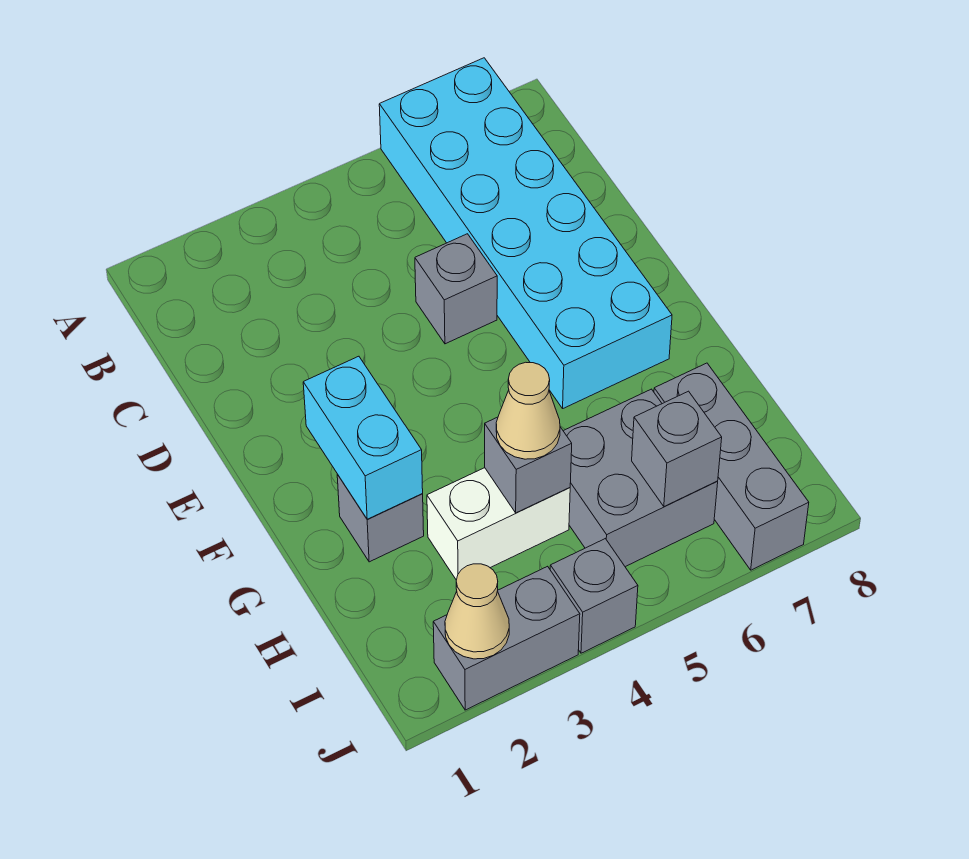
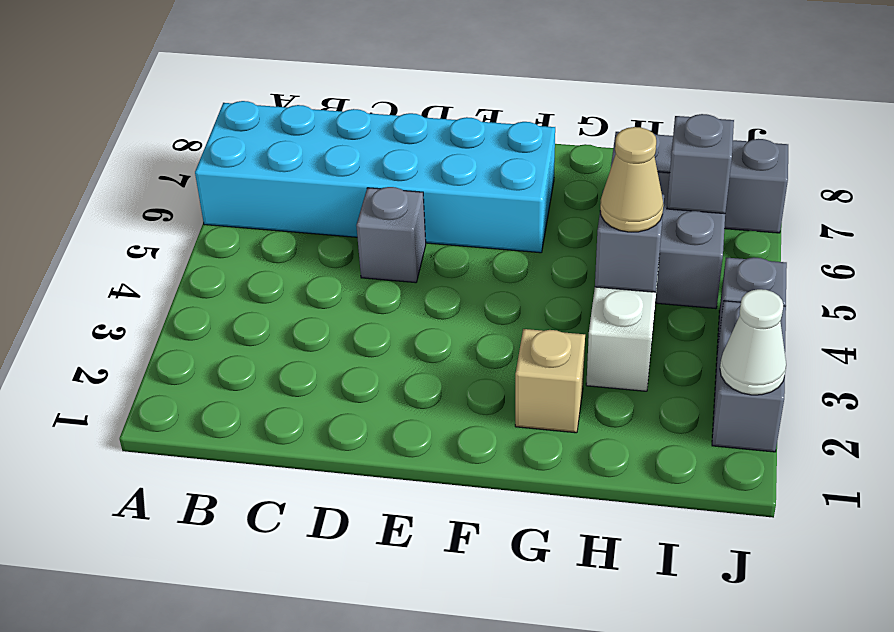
cyan brick F2:G2 level 2 -> none
grey brick G2 level 1 -> tan brick G2 level 1
tan cone J2 level 2 -> white cone J2 level 2

